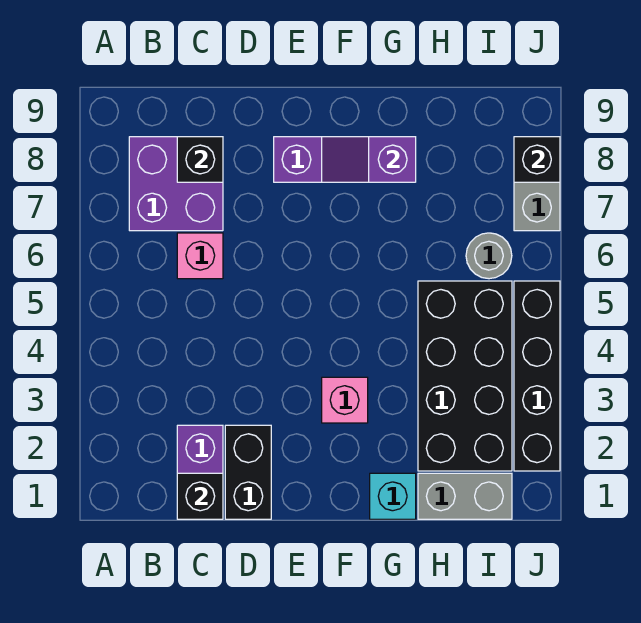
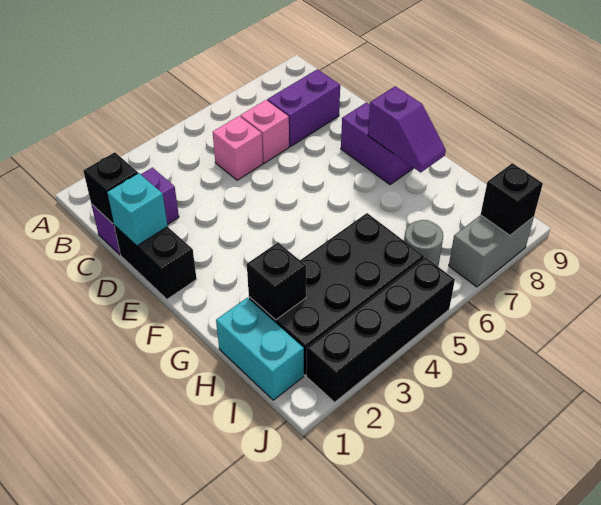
purple brick B7:C8 level 1 -> purple brick C7:C8 level 1
black brick C8 level 2 -> black brick H2 level 2
black brick D1:D2 level 1 -> black brick D1:E1 level 1
pink brick F3 level 1 -> pink brick C5 level 1
purple slope F8:G8 level 2 top G -> purple slope F8:G8 level 2 top F
cyan brick G1 level 1 -> cyan brick D1 level 2
grey brick H1:I1 level 1 -> cyan brick H1:I1 level 1

